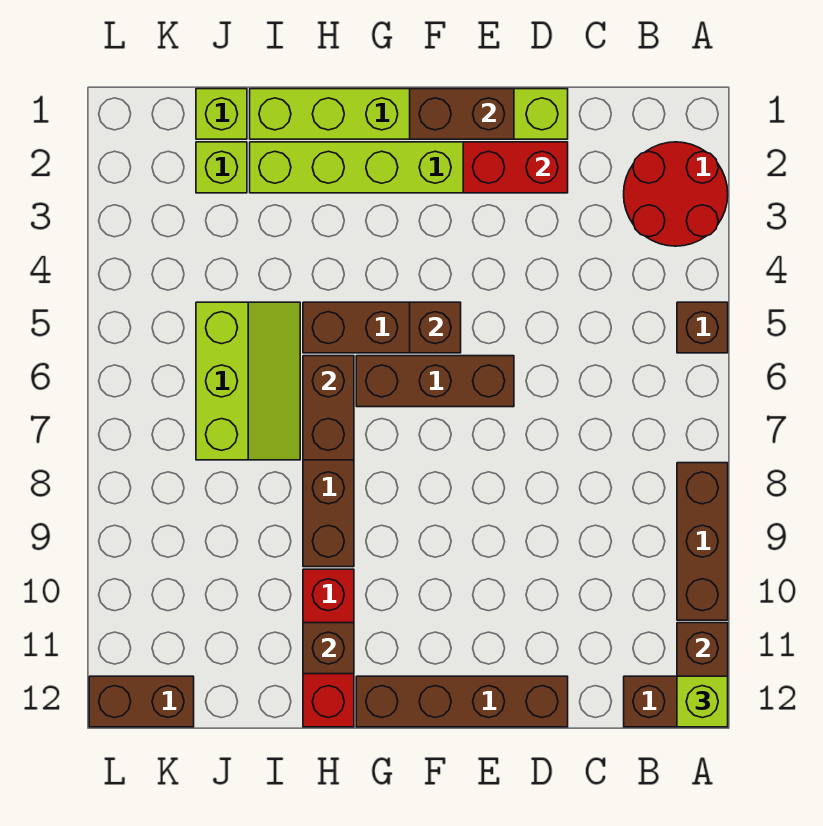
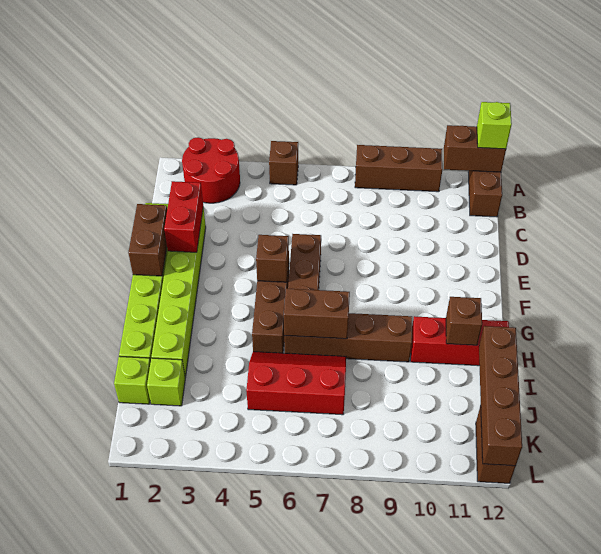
brown brick D12:G12 level 1 -> brown brick I12:L12 level 2
lime slope I5:J7 level 1 top J -> red slope I5:J7 level 1 top J

